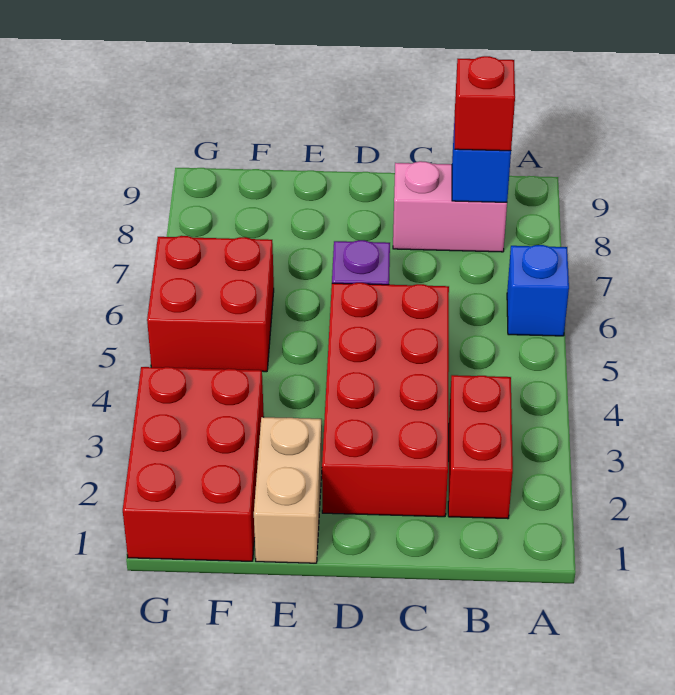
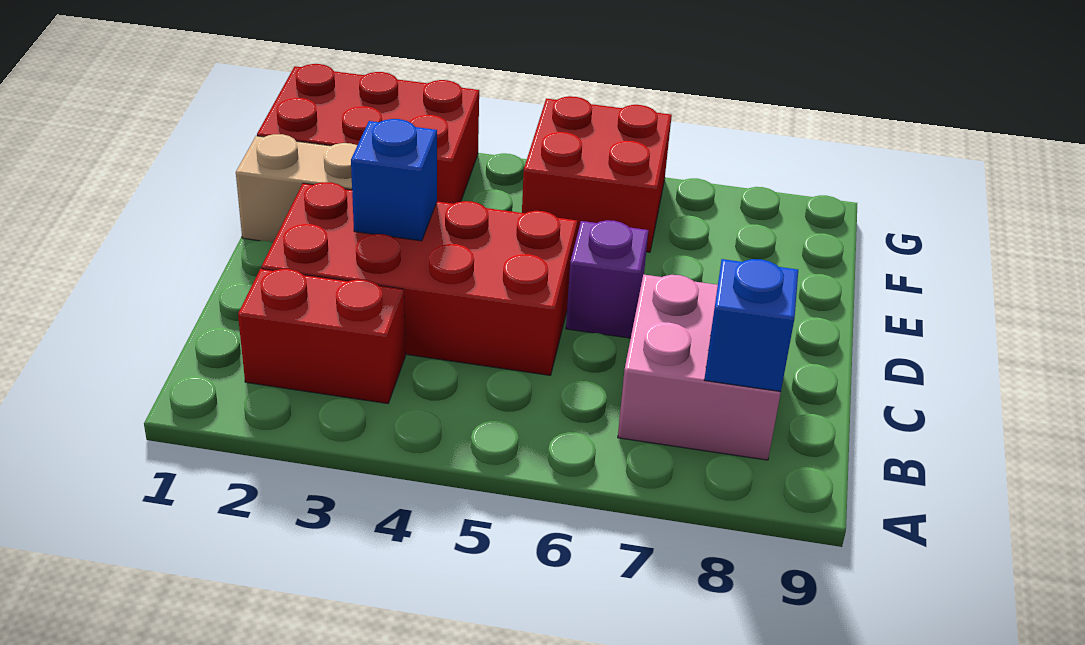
blue brick A6 level 1 -> blue brick D3 level 2
pink brick B8:C8 level 1 -> pink brick B7:C8 level 1
red brick B8 level 3 -> none

